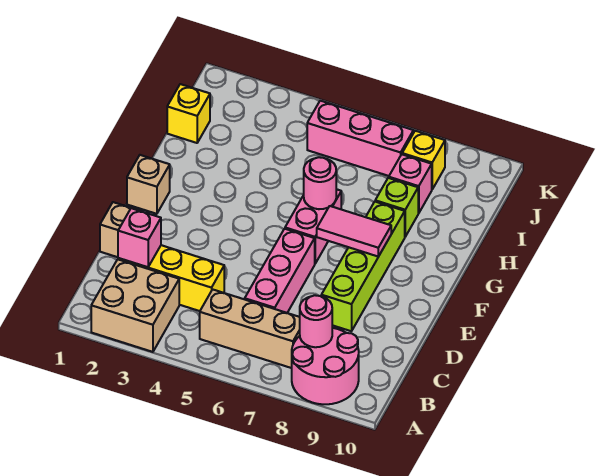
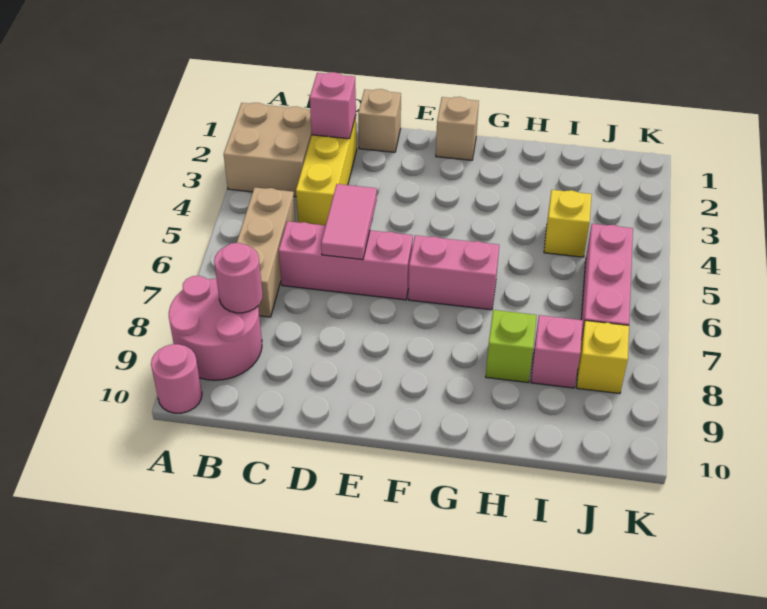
lime brick D8:G8 level 1 -> none
pink tile F7:F8 level 2 -> pink tile D5:D6 level 2
pink round brick G6 level 2 -> pink round brick A10 level 1
yellow brick I1 level 1 -> yellow brick I4 level 1

